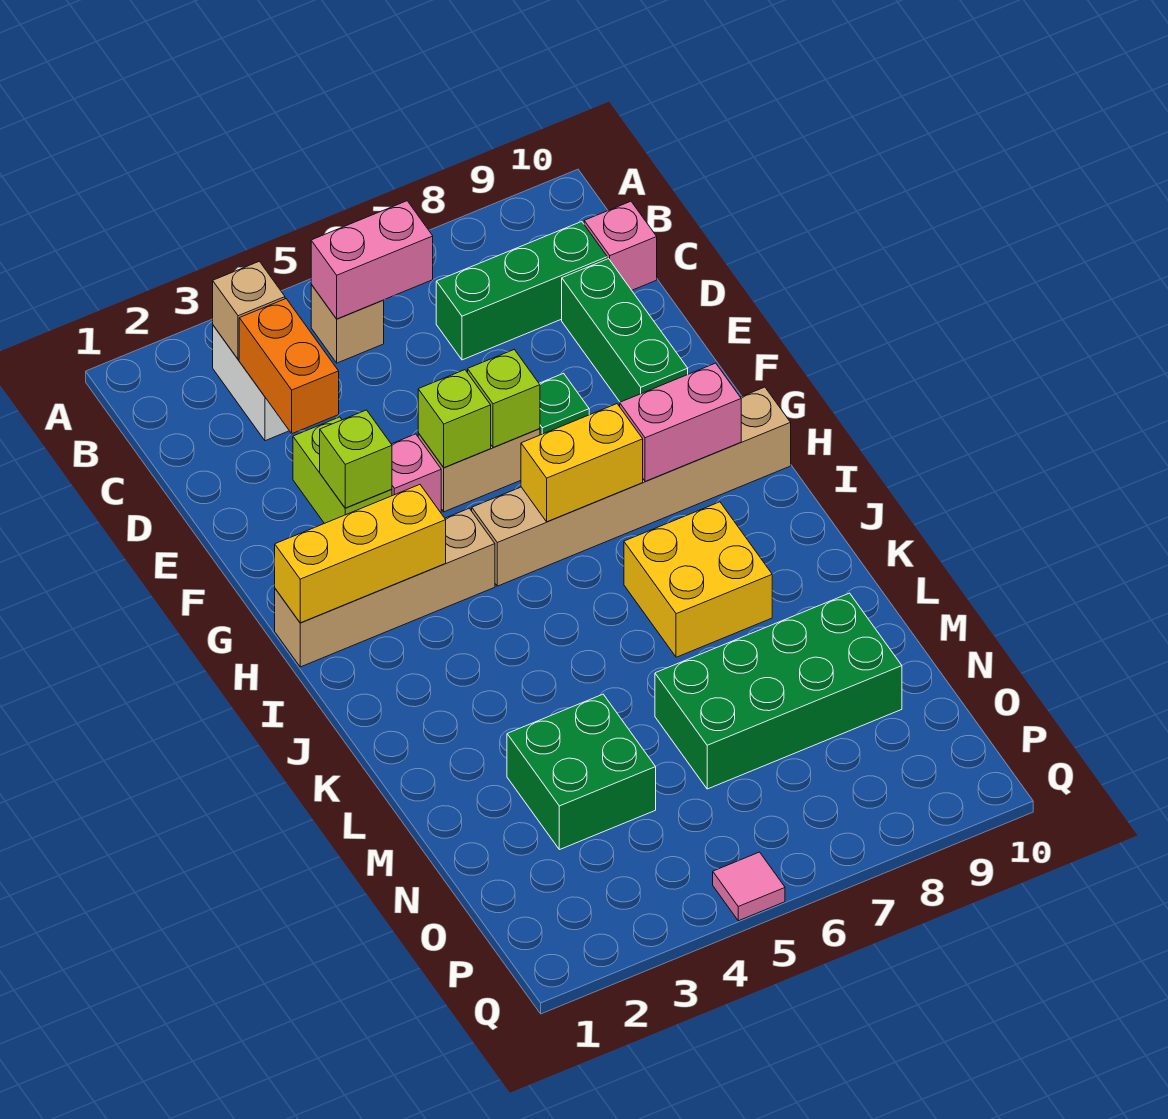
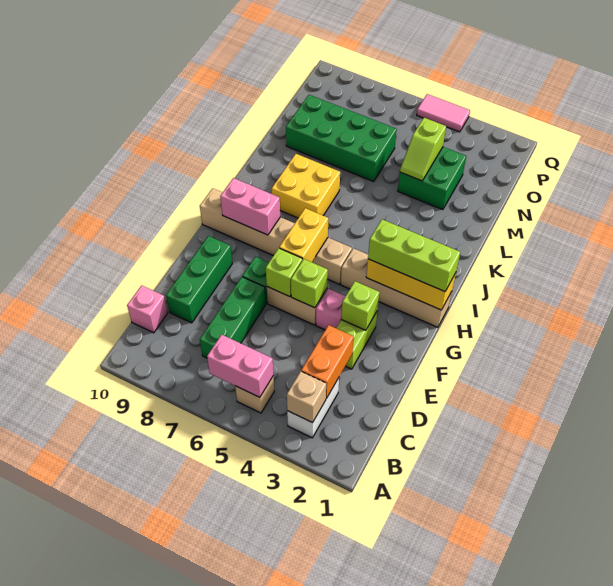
green brick C7:C9 level 1 -> green brick C7:E7 level 1
none -> lime brick H1:H3 level 3
yellow brick H6:H7 level 2 -> yellow brick G6:H6 level 2
none -> lime slope M4:N4 level 2 top N
pink tile Q5 level 1 -> pink tile Q4:Q5 level 1

